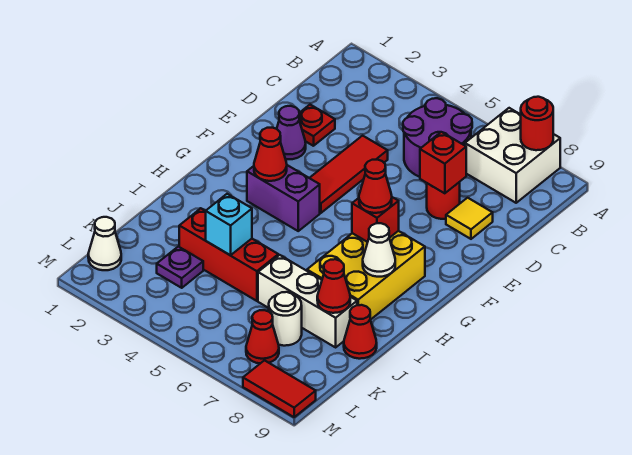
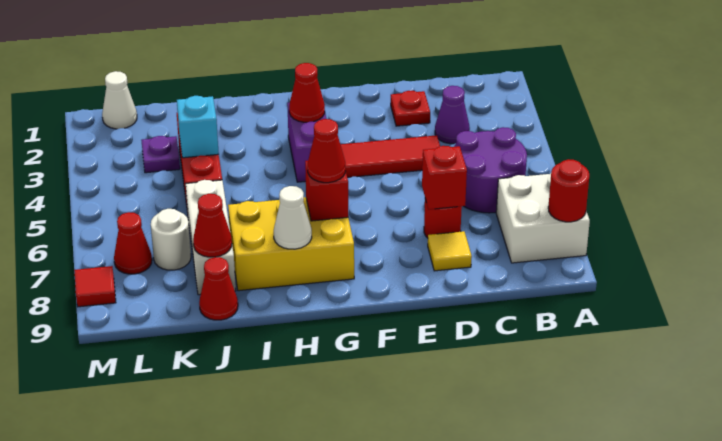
purple cone E2 level 1 -> purple cone C3 level 1
red tile M8:M9 level 1 -> red tile M8 level 1

